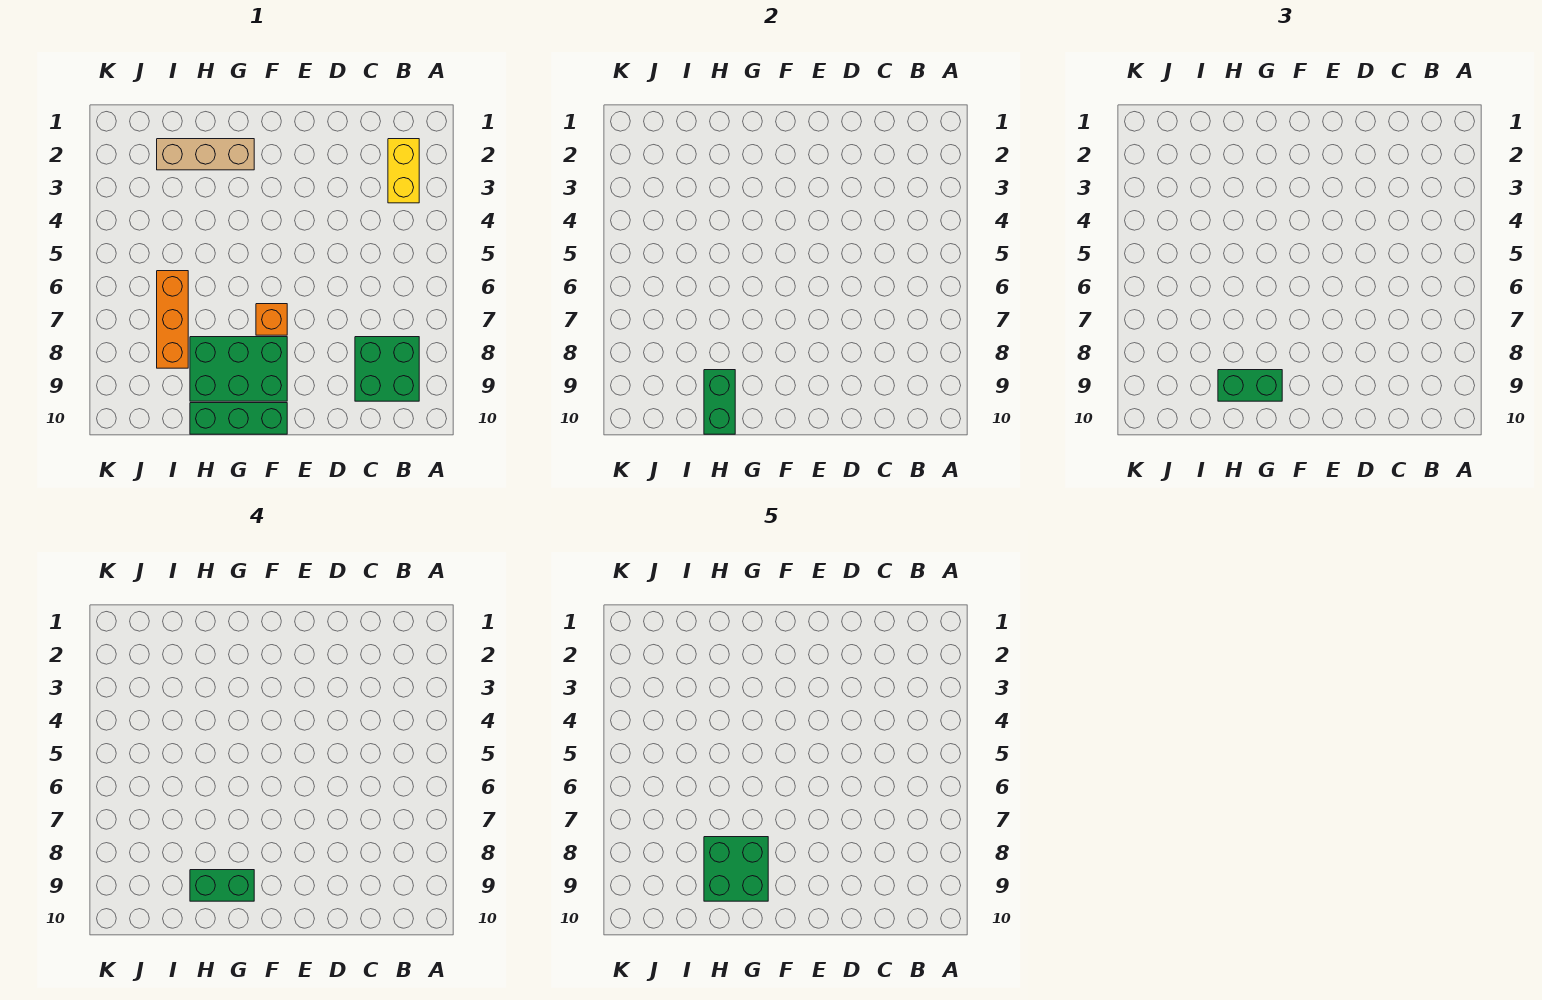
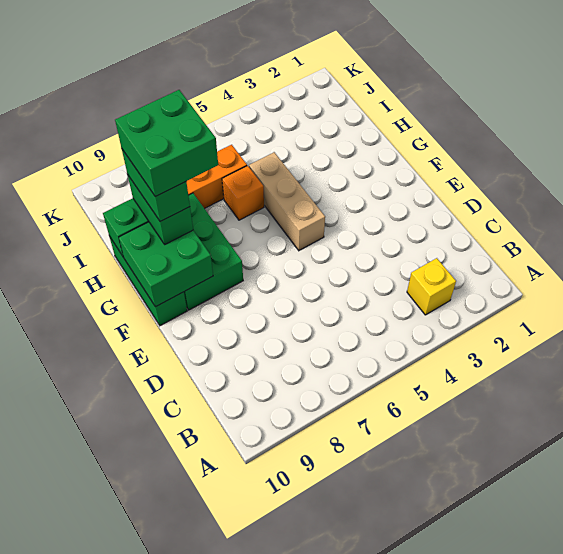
yellow brick B2:B3 level 1 -> yellow brick B3 level 1
green brick B8:C9 level 1 -> green brick F9:G10 level 2
orange brick F7 level 1 -> orange brick H6 level 1
tan brick G2:I2 level 1 -> tan brick F5:H5 level 1

